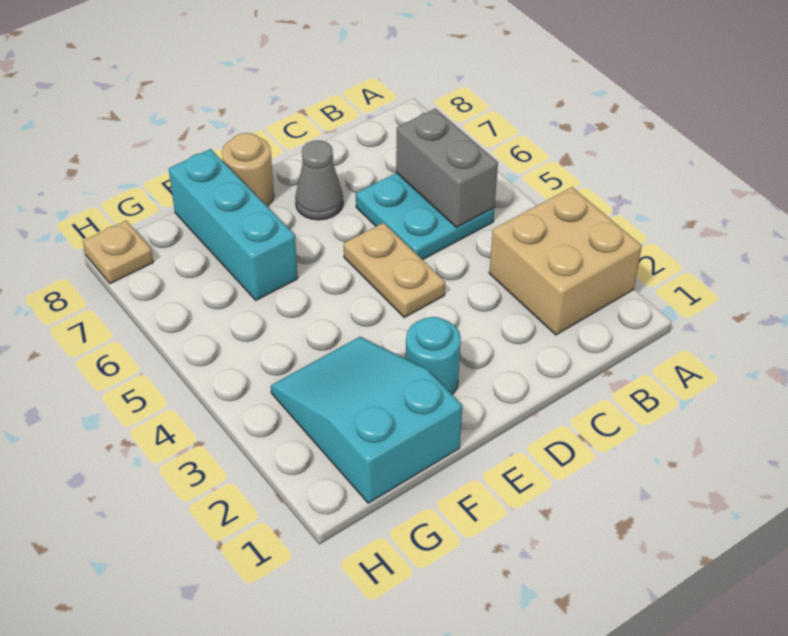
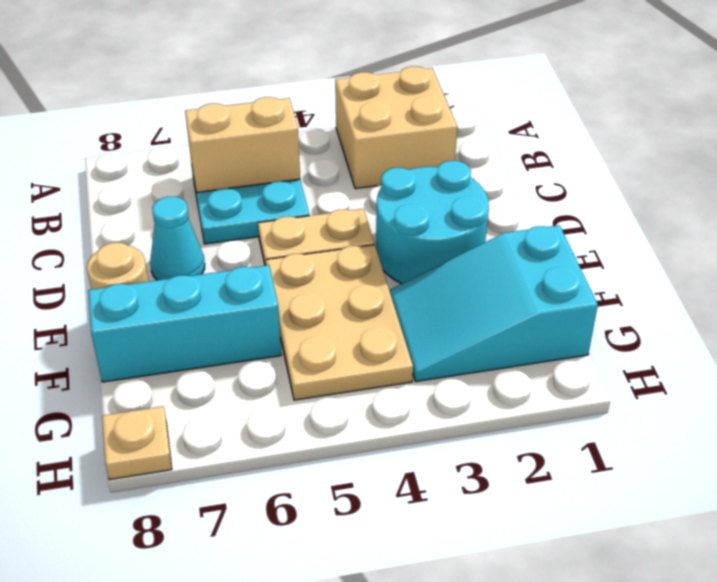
grey brick B5:B6 level 2 -> tan brick B5:B6 level 2
grey cone D7 level 1 -> cyan cone D7 level 1
cyan round brick E2 level 1 -> cyan round brick D2:E3 level 1
none -> tan plate E4:G5 level 1

